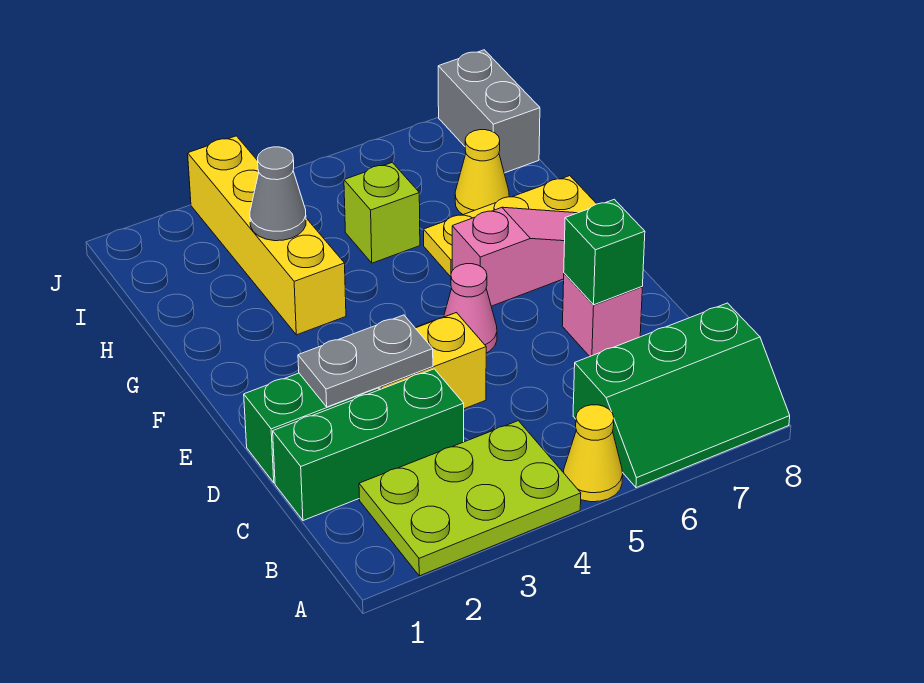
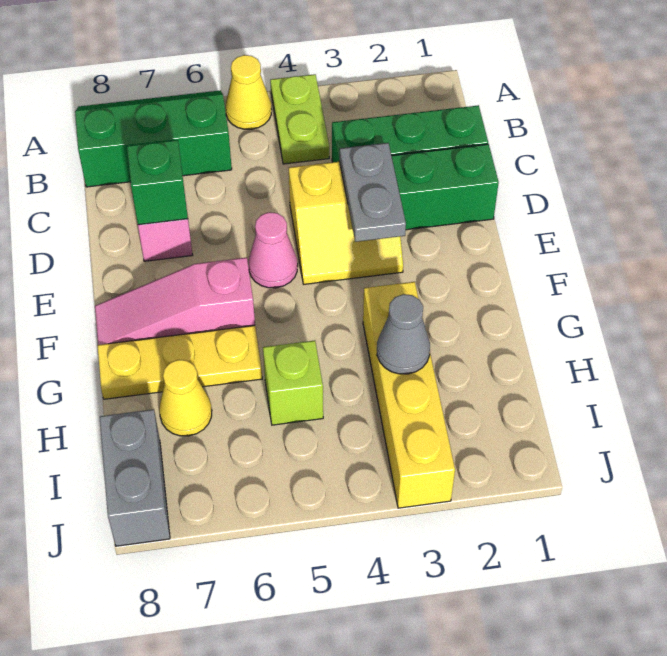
lime plate A2:B4 level 1 -> lime plate A4:B4 level 1
grey plate D2:D3 level 2 -> grey plate D3:E3 level 2

